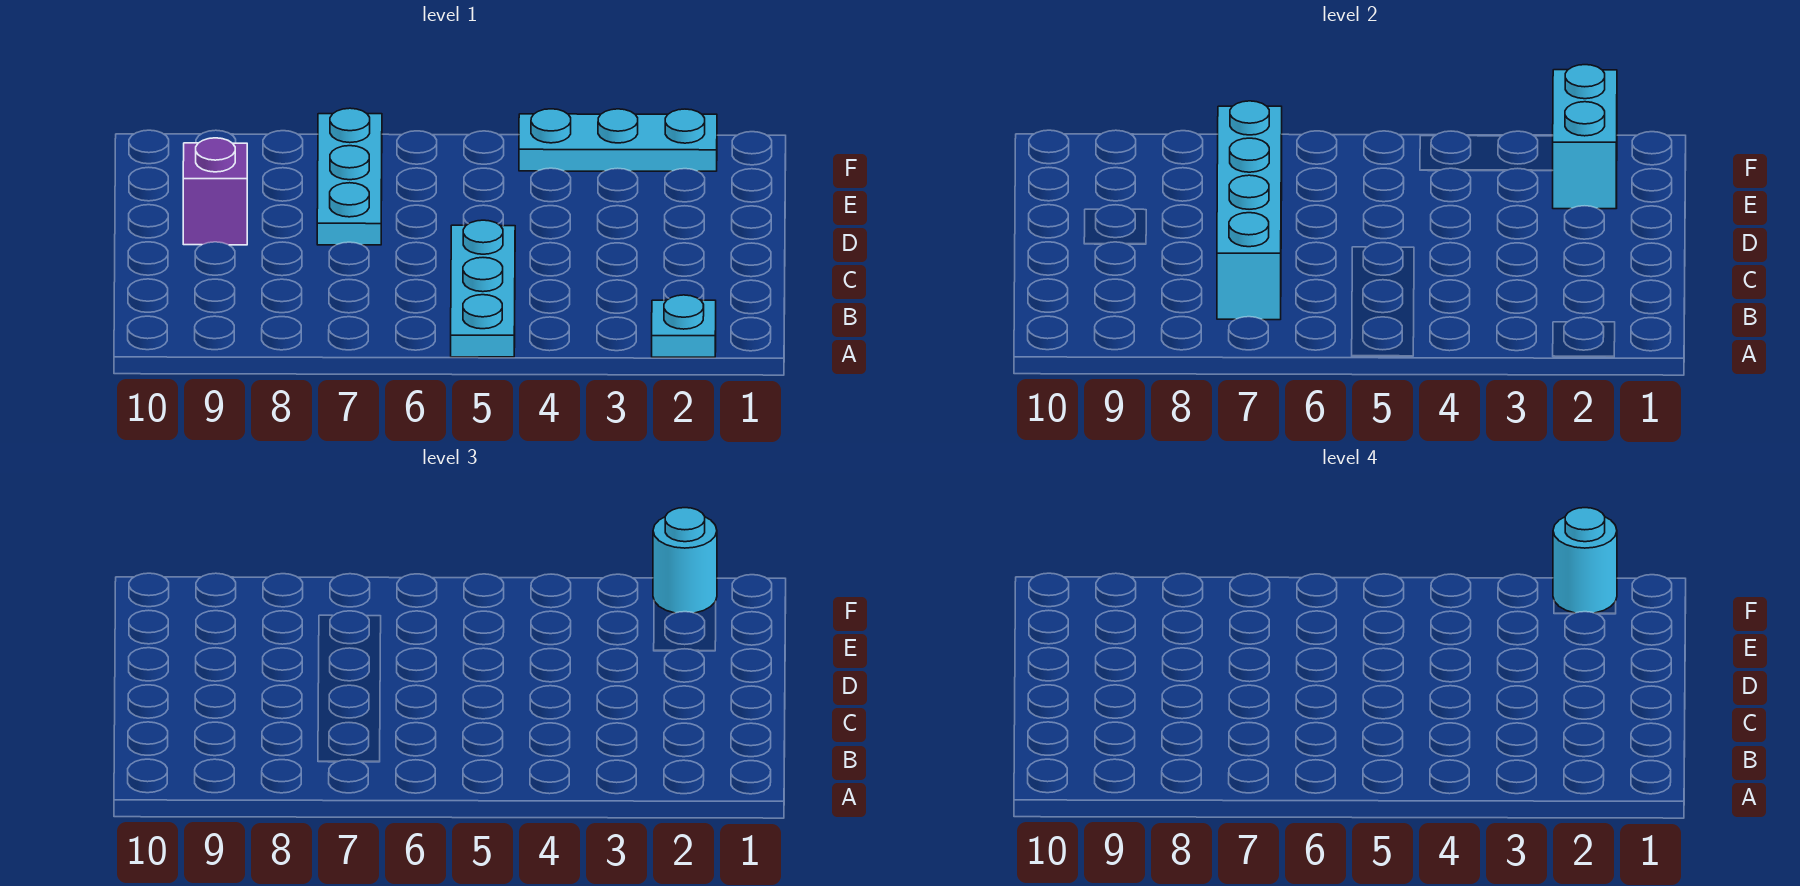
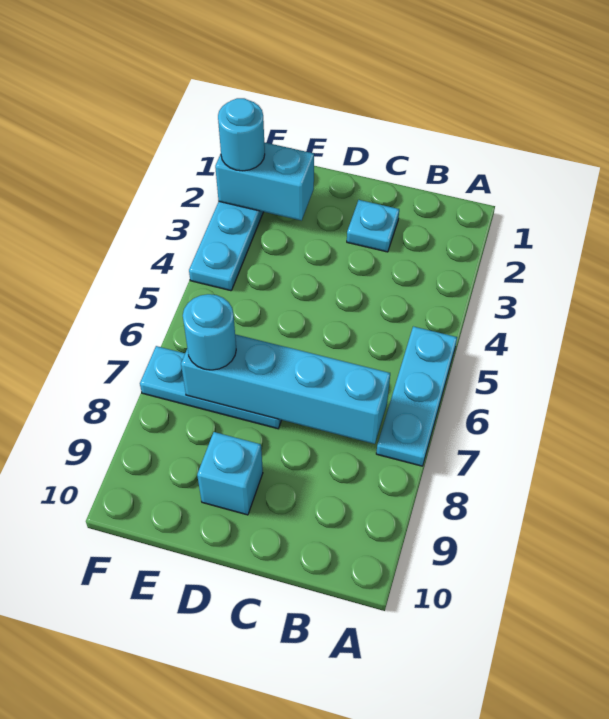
cyan plate A2 level 1 -> cyan plate C2 level 1
cyan plate A5:C5 level 1 -> cyan plate A5:A7 level 1
purple brick D9 level 1 -> cyan brick D9 level 1
cyan round brick F2 level 4 -> cyan round brick E7 level 3

